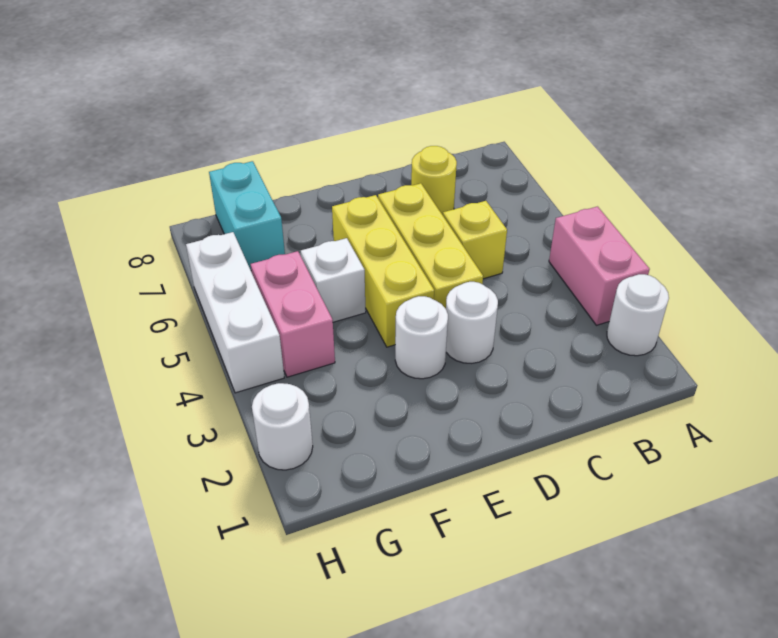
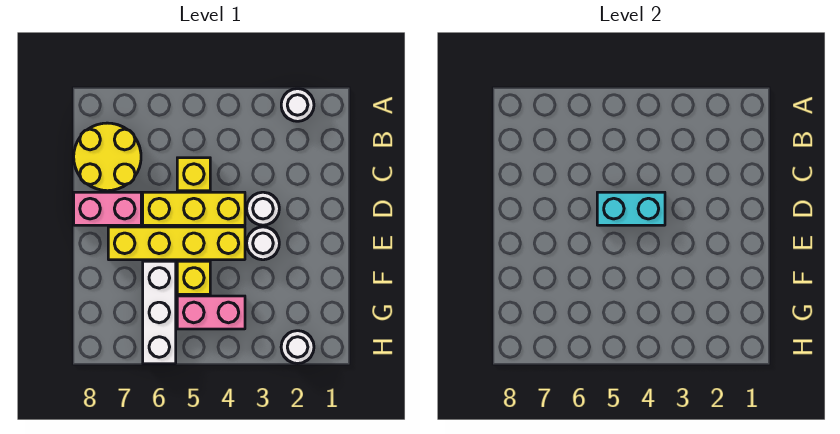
pink brick A3:A4 level 1 -> pink brick D7:D8 level 1
yellow round brick C7 level 1 -> yellow round brick B7:C8 level 1
yellow brick E4:E6 level 1 -> yellow brick E4:E7 level 1
white brick F5 level 1 -> yellow brick F5 level 1
cyan brick G7:G8 level 1 -> cyan brick D4:D5 level 2
white brick H4:H6 level 1 -> white brick F6:H6 level 1

